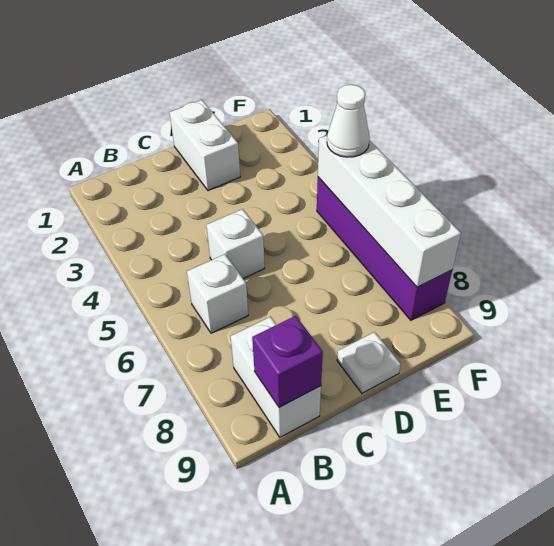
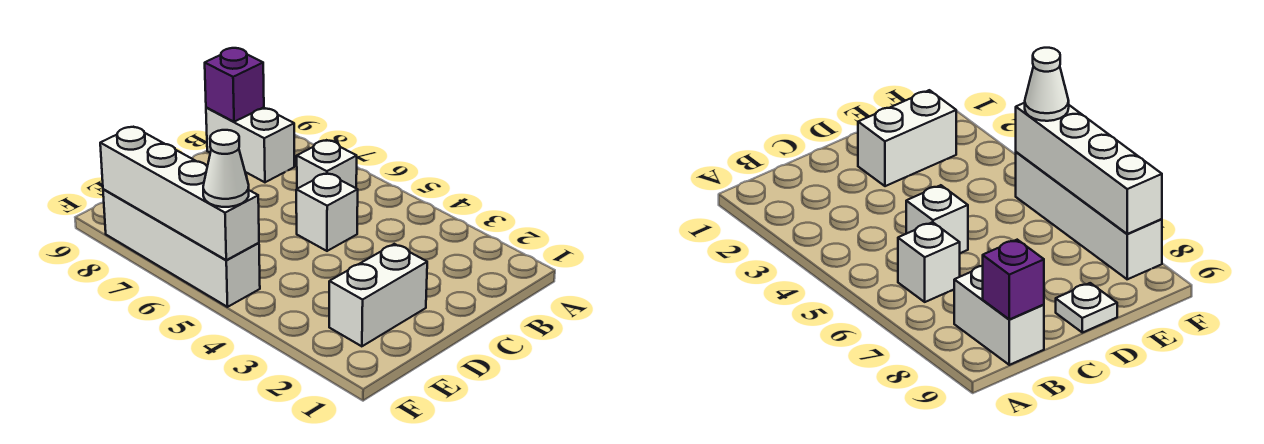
white brick D1:D2 level 1 -> white brick D2:E2 level 1
purple brick F5:F8 level 1 -> white brick F5:F8 level 1

